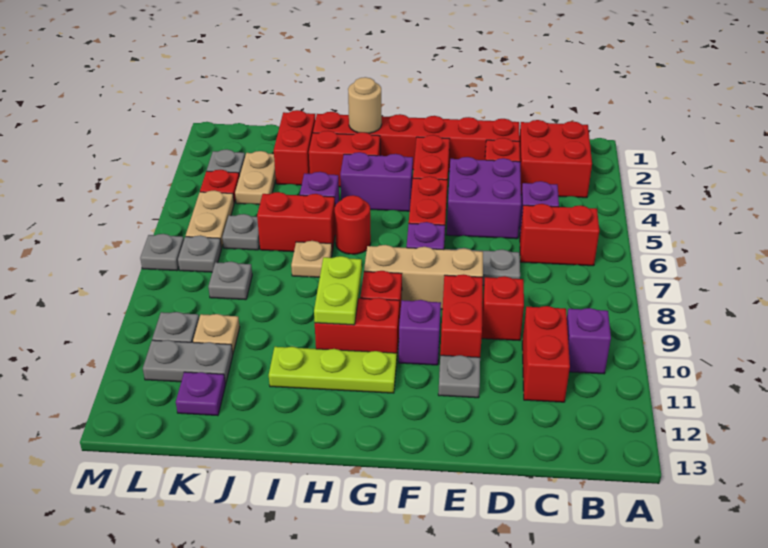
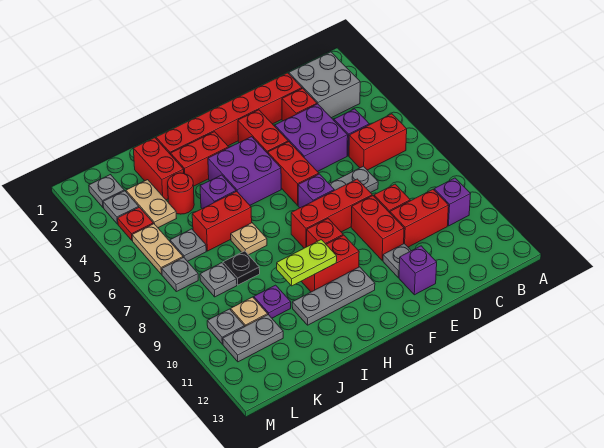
red brick B2:C3 level 1 -> grey brick B2:C3 level 1
red brick C10:C11 level 1 -> red brick C10:D10 level 1
tan brick E8:G8 level 1 -> red brick E8:G8 level 1
purple brick F10 level 1 -> purple brick E12 level 1
purple brick G4:H4 level 1 -> purple brick G4:H5 level 1
lime plate G11:I11 level 1 -> grey plate G11:I11 level 1
tan round brick H2 level 2 -> none
red round brick H6 level 1 -> red round brick J4 level 1
lime plate H9:H10 level 2 -> lime plate H10:I10 level 2
none -> black plate J8 level 1
purple plate K12 level 1 -> purple plate J10 level 1
grey plate M7 level 1 -> grey plate L2 level 1

